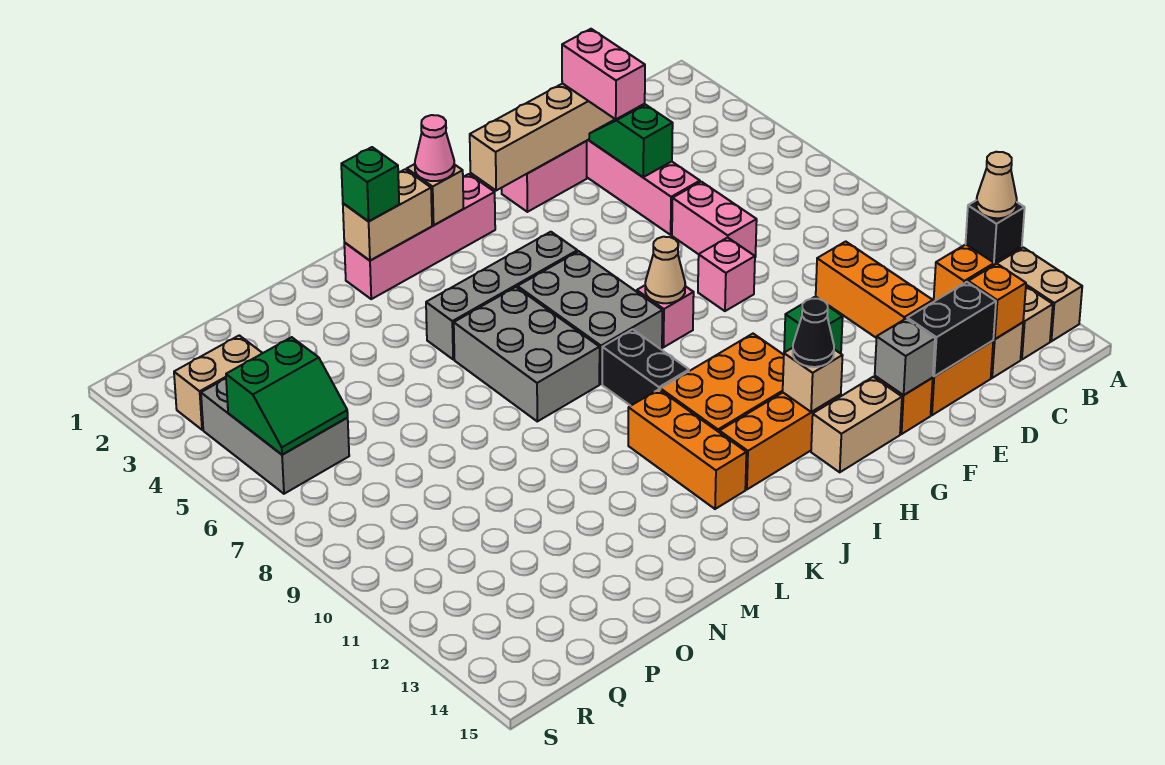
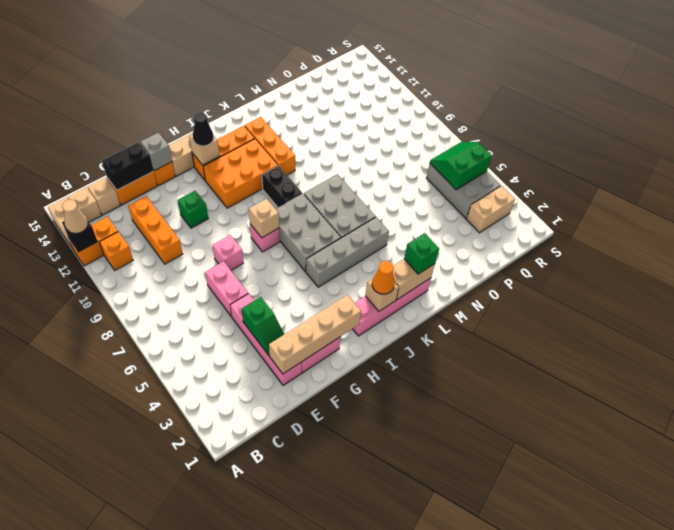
orange brick C14 level 2 -> orange brick B11 level 1
pink brick E2:E3 level 3 -> none
tan cone H8 level 2 -> tan brick H8 level 2
pink cone J2 level 3 -> orange cone J2 level 3

